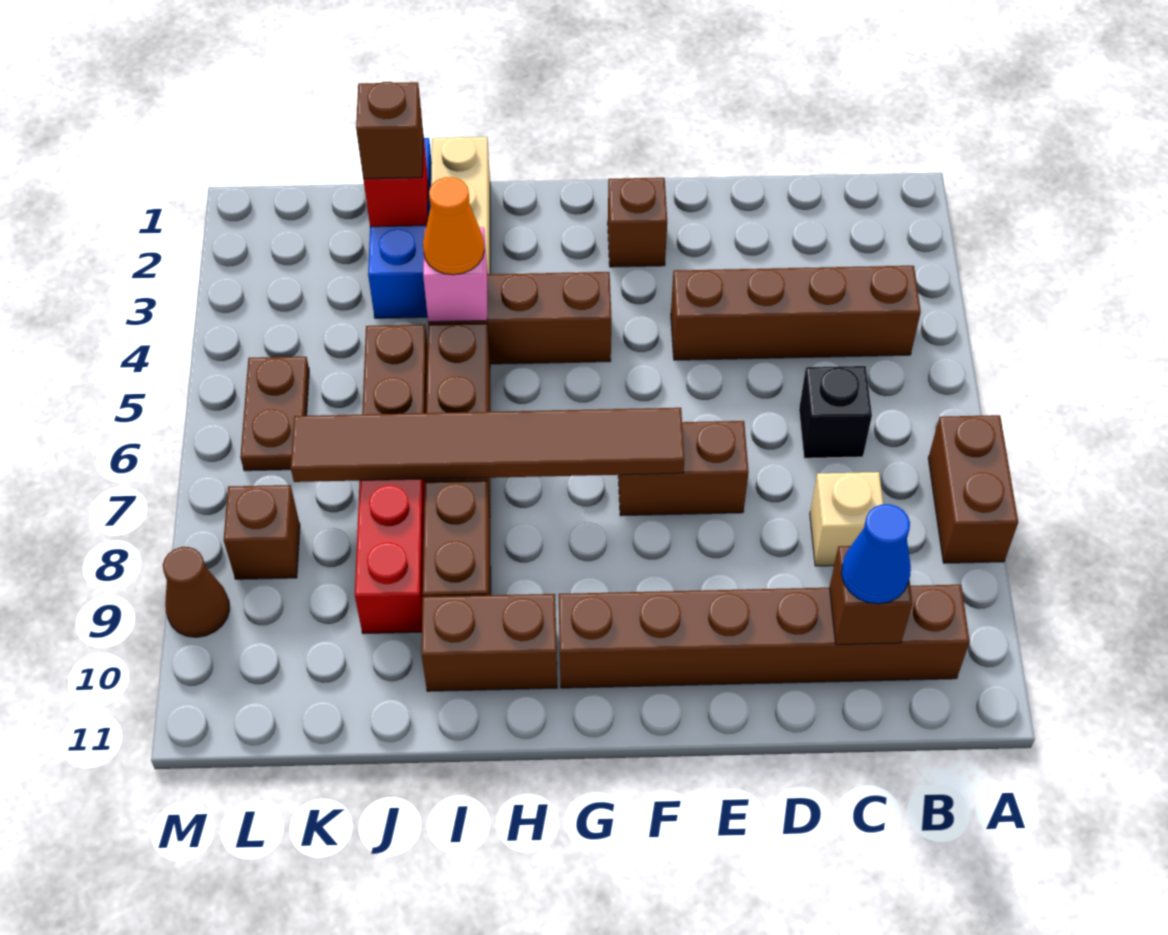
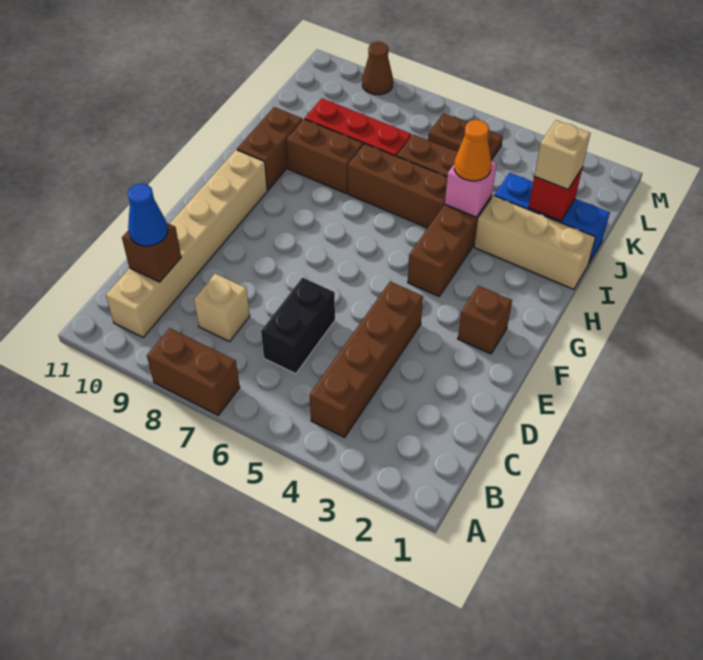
brown brick B10:G10 level 1 -> tan brick B10:G10 level 1
black brick C6 level 1 -> black brick C6:D6 level 1
brown brick E7:F7 level 1 -> none
brown tile F7:K7 level 2 -> none
brown brick J2 level 3 -> tan brick J2 level 3
brown brick L8 level 1 -> none

